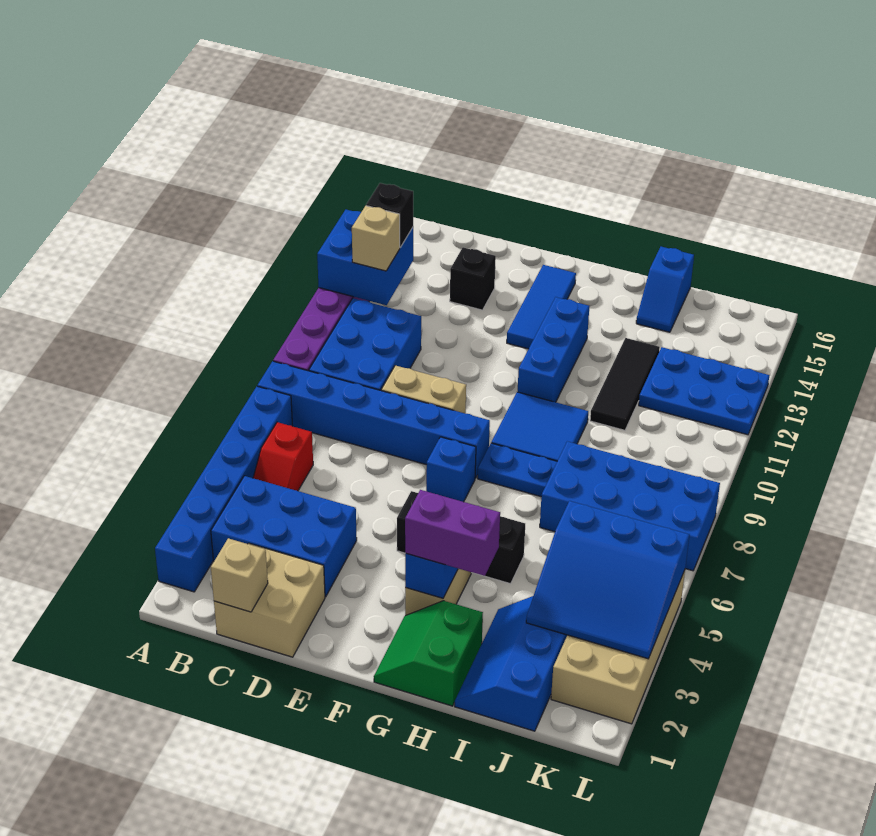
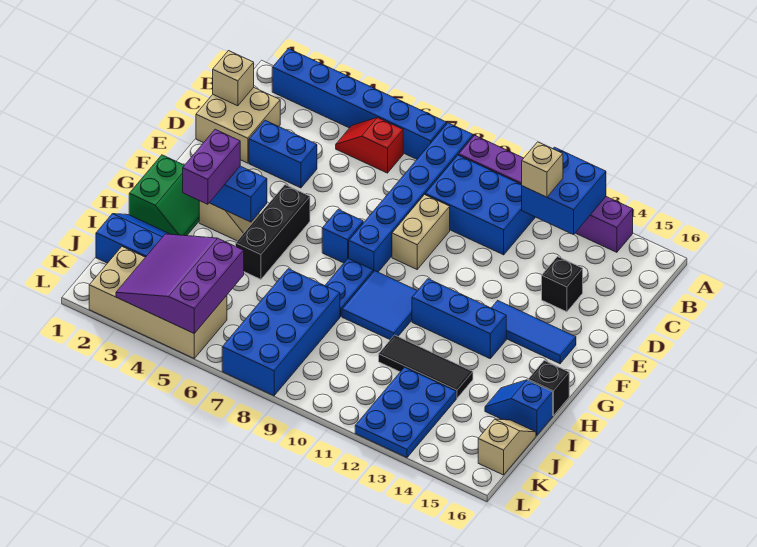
blue brick B3:D4 level 1 -> blue brick D3:D4 level 1
black brick B13 level 3 -> black brick H16 level 1
green slope G1:H2 level 1 top H -> green slope G1:H2 level 1 top 1
blue slope J3:L5 level 2 top 5 -> purple slope J3:L5 level 2 top 5
none -> tan slope J16:K16 level 1 top K

